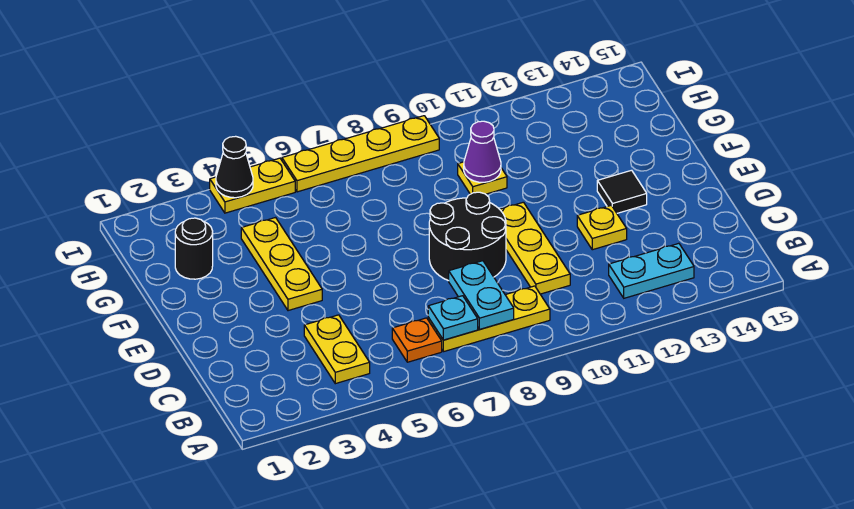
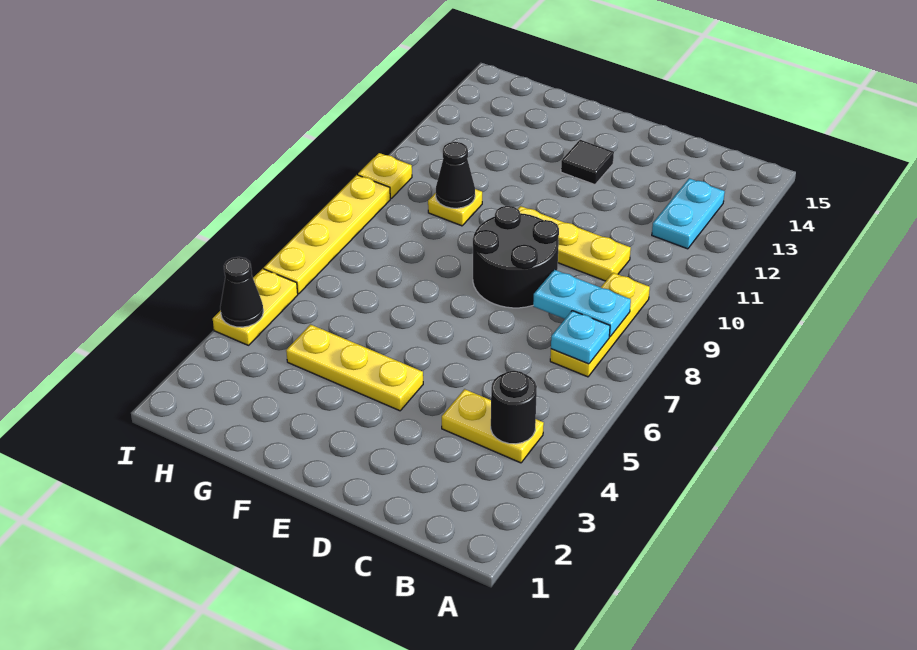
orange plate B6 level 1 -> none
yellow plate D12 level 1 -> yellow plate I10 level 1
black round brick G2 level 1 -> black round brick B4 level 2
purple cone G10 level 2 -> black cone G10 level 2

